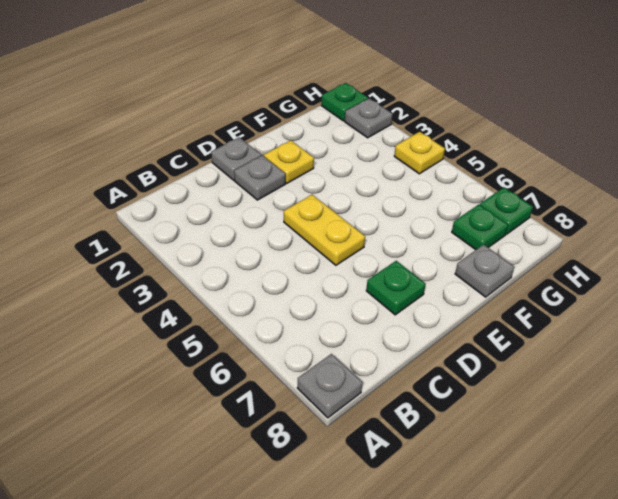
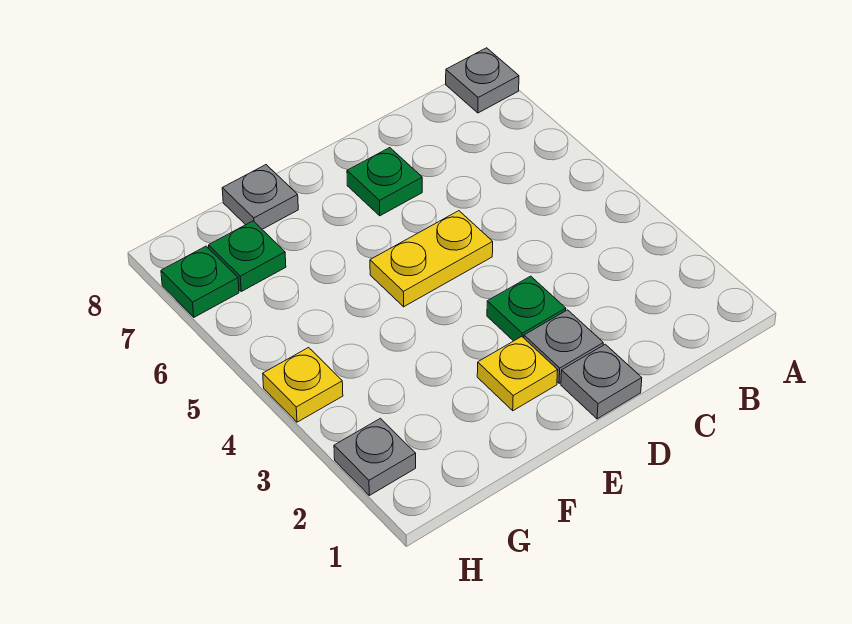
yellow plate D4:D5 level 1 -> yellow plate D5:E5 level 1
green plate H1 level 1 -> green plate D3 level 1

